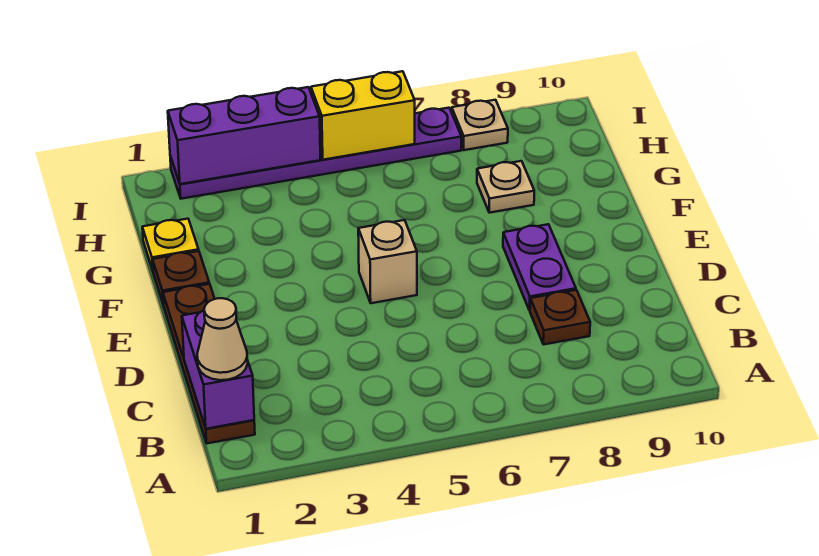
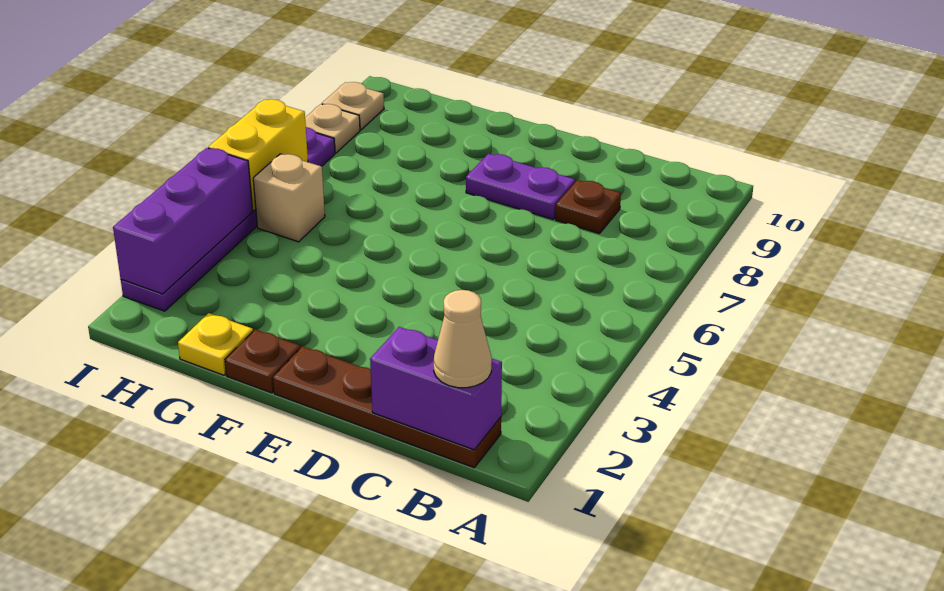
tan brick E5 level 1 -> tan brick H5 level 1
tan plate G8 level 1 -> tan plate I9 level 1

